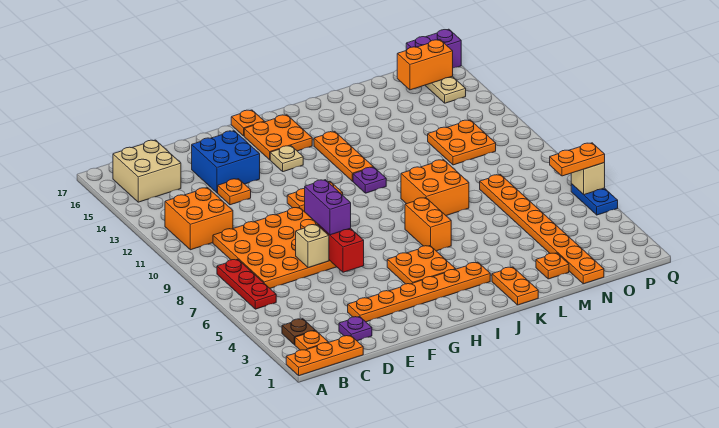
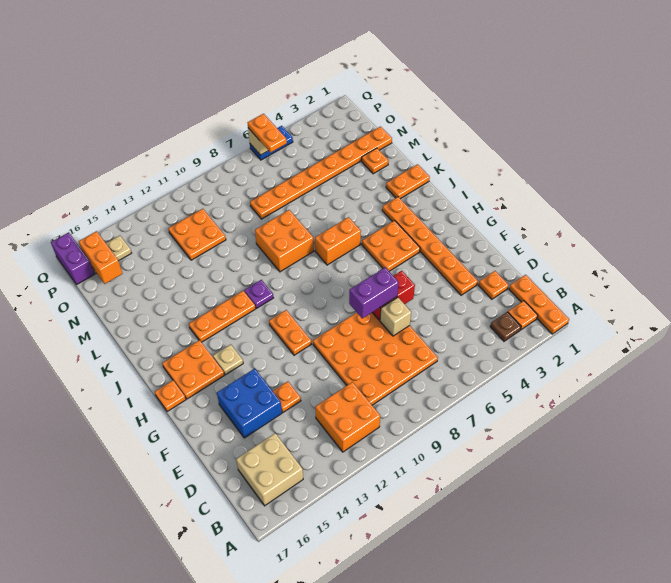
red plate B6:B8 level 1 -> none
purple plate D2 level 1 -> orange plate D2 level 1

